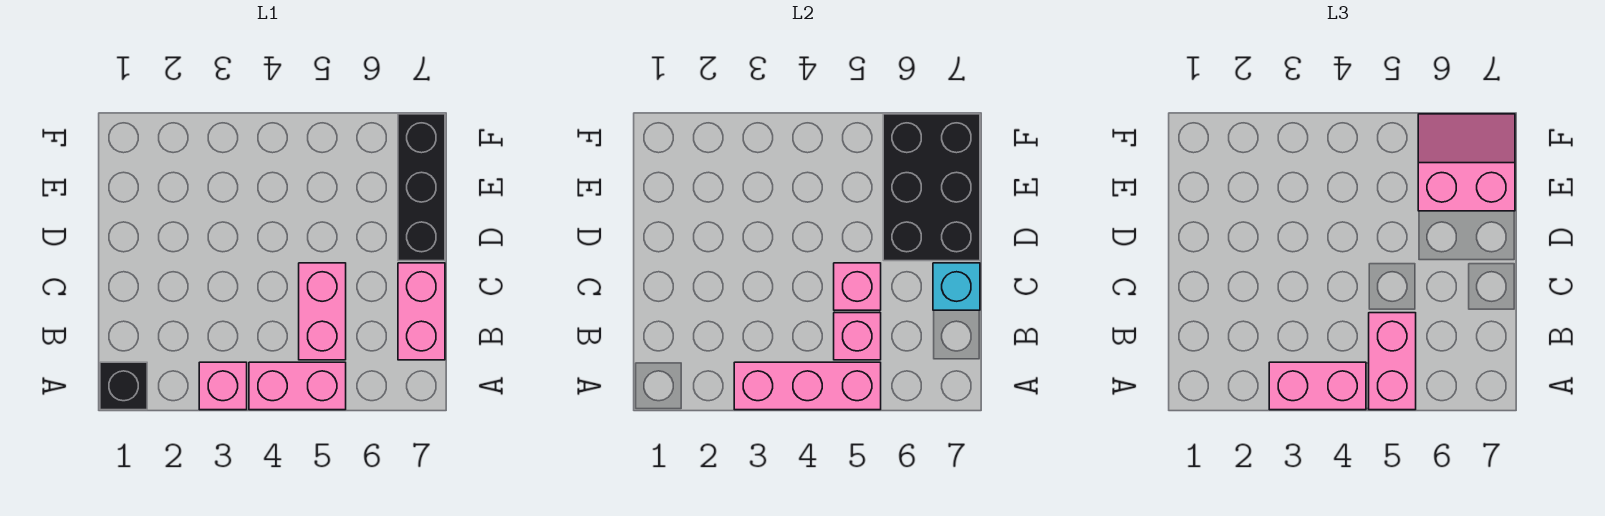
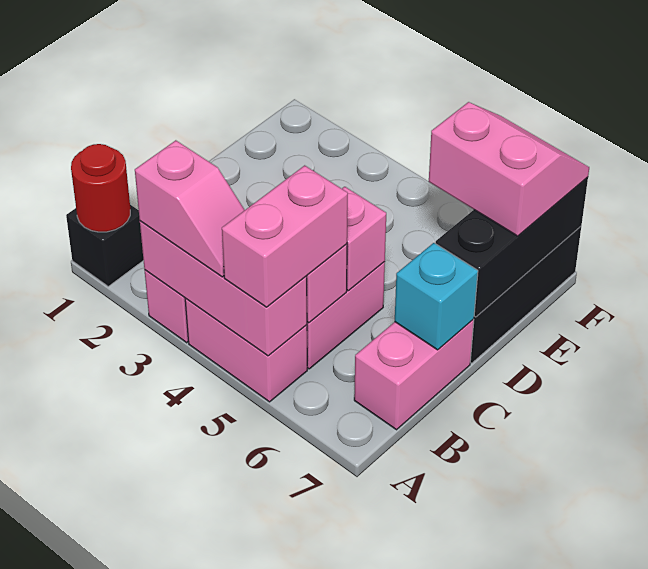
none -> red round brick A1 level 2
pink brick A3:A4 level 3 -> pink slope A3:A4 level 3 top 3
black brick D6:F7 level 2 -> black brick D7:F7 level 2

